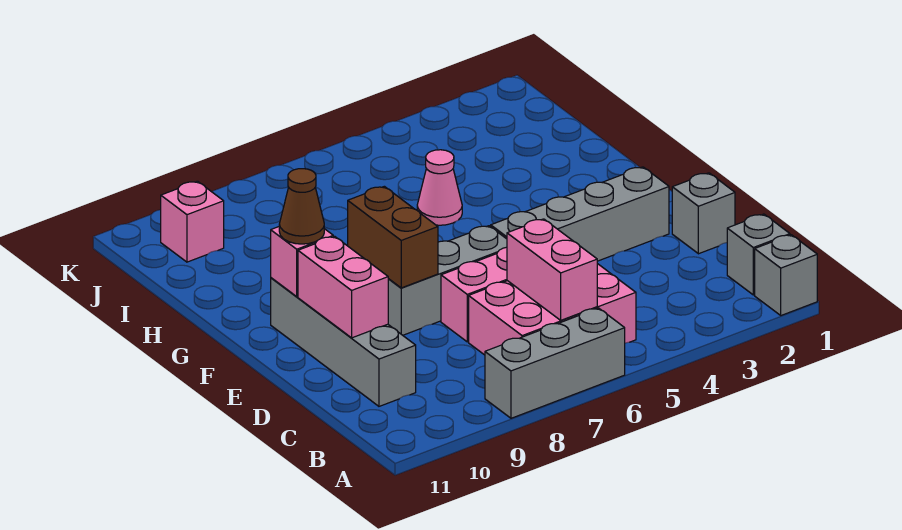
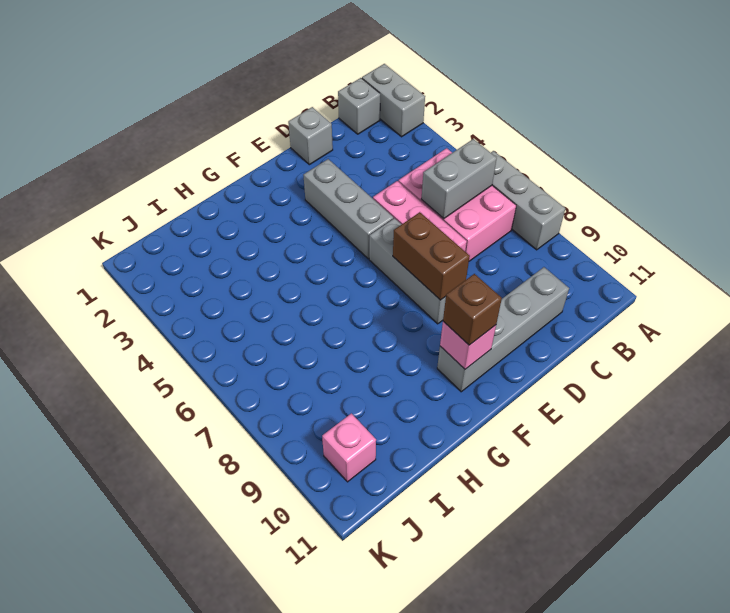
grey brick A1 level 1 -> grey brick A1:A2 level 1
pink brick B6:C6 level 2 -> grey brick B6:C6 level 2
pink brick D10:E10 level 2 -> none
grey brick E2:E5 level 1 -> grey brick E3:E5 level 1
brown brick E8:F8 level 2 -> brown brick E7:E8 level 2
brown cone F10 level 3 -> brown brick F10 level 3
pink cone H5 level 1 -> none

